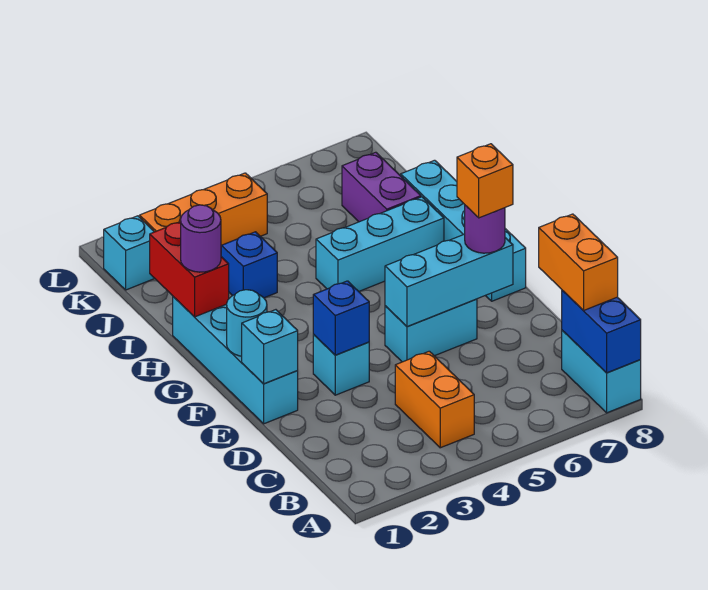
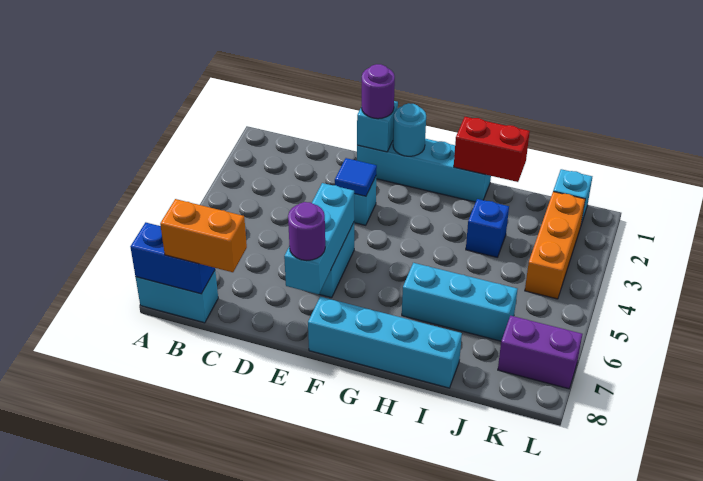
orange brick B4:C4 level 1 -> none
blue brick E3 level 2 -> blue tile E3 level 2
orange brick E7 level 4 -> none
purple round brick H1 level 3 -> purple round brick E1 level 3
cyan brick H5:H7 level 1 -> cyan brick H6:J6 level 1
purple brick I7:J7 level 1 -> purple brick K7:L7 level 1

